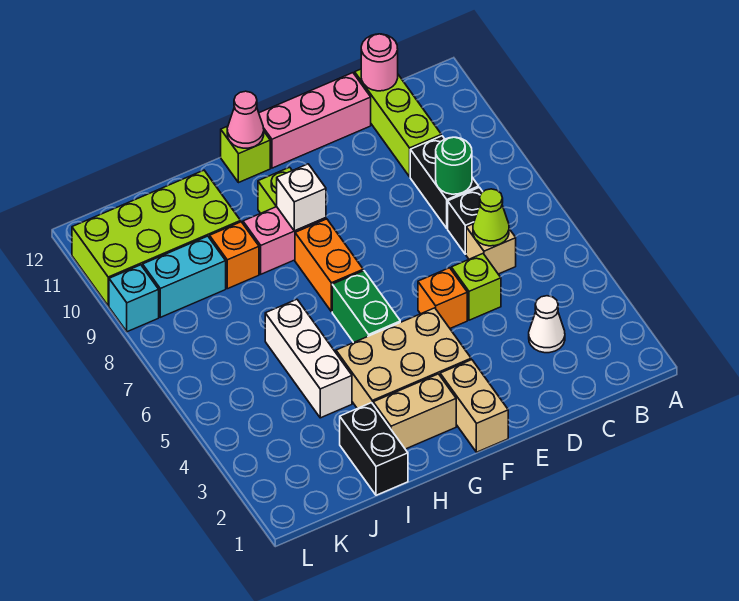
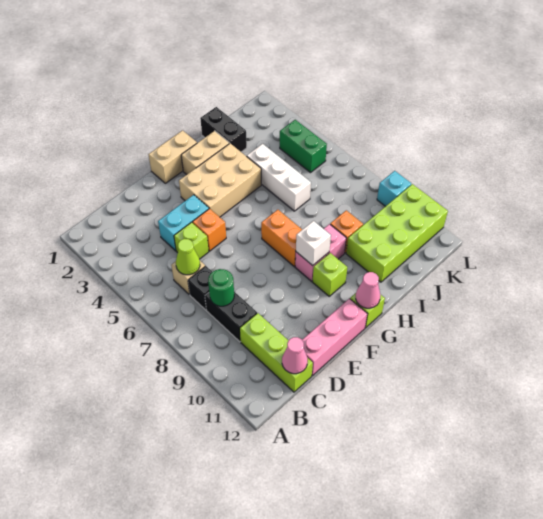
white cone C3 level 1 -> none
pink round brick C12 level 2 -> pink cone C12 level 2
tan brick F1:F2 level 1 -> tan brick F1:G1 level 1
green brick G5:G6 level 1 -> green brick K4:K5 level 1
cyan brick J9:K9 level 1 -> cyan brick D4:E4 level 1

